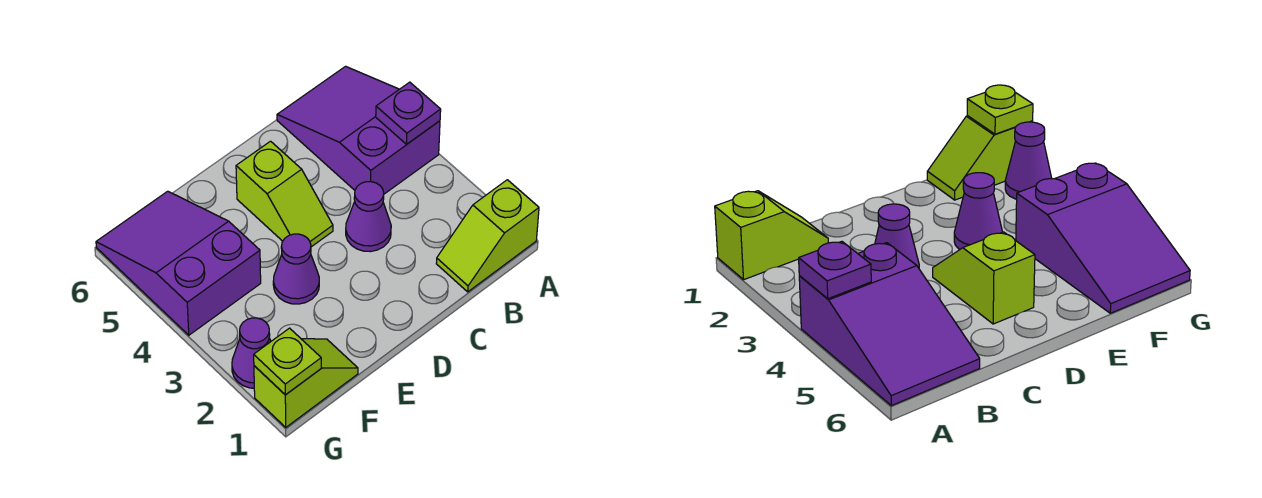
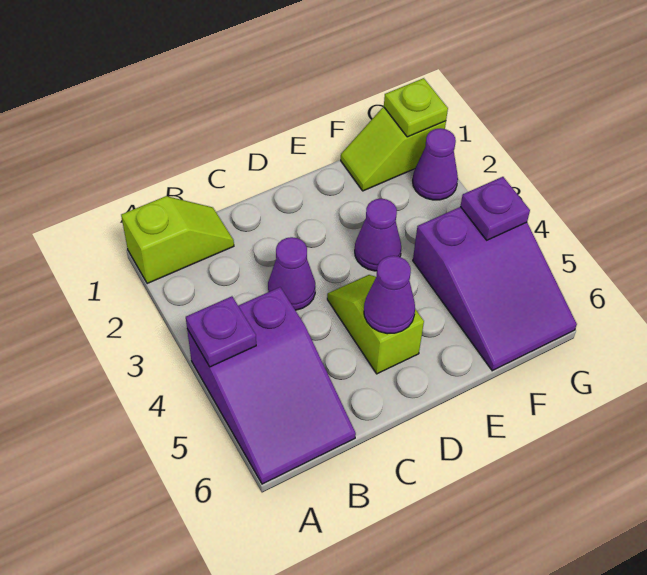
none -> purple cone D5 level 2
none -> purple plate G4 level 2

